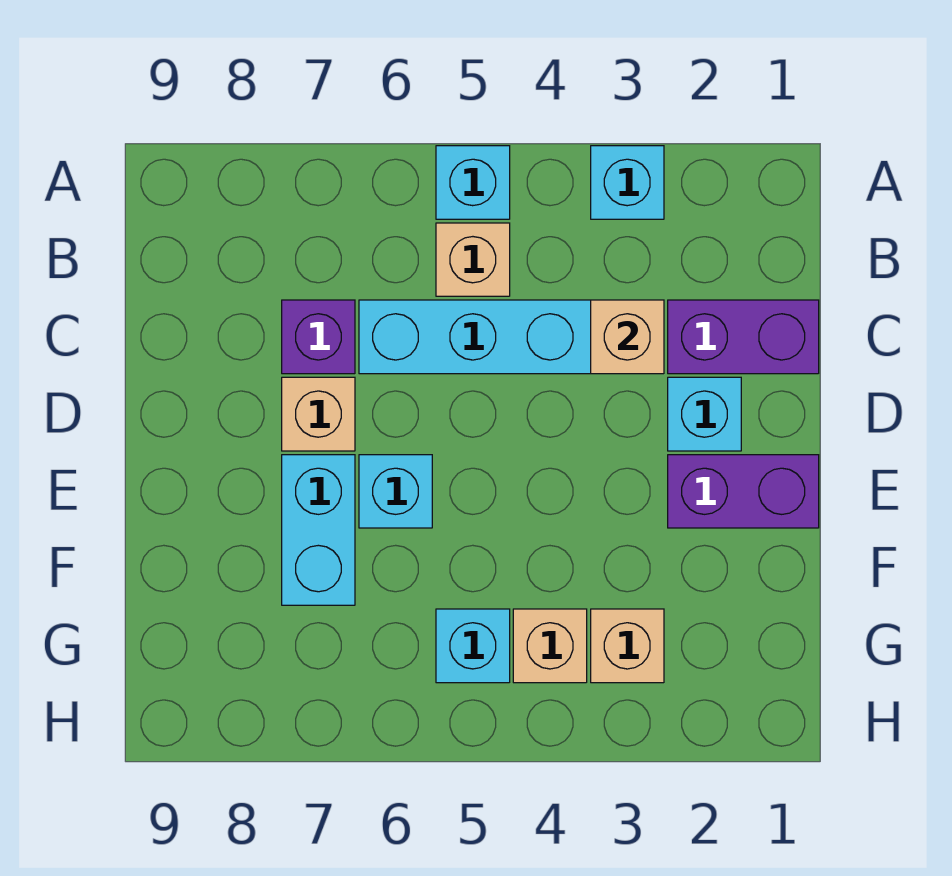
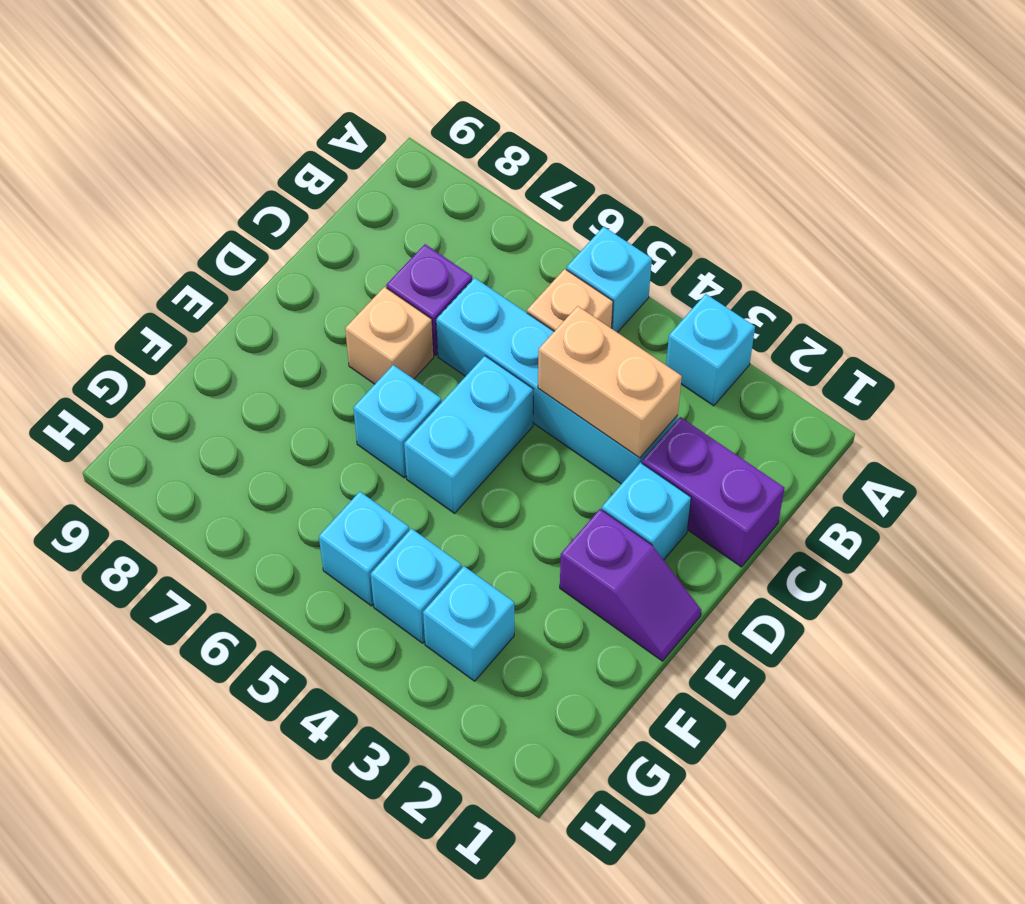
tan brick C3 level 2 -> tan brick C3:C4 level 2
purple brick E1:E2 level 1 -> purple slope E1:E2 level 1 top 2
cyan brick E7:F7 level 1 -> cyan brick D5:E5 level 1
tan brick G3 level 1 -> cyan brick G3 level 1
tan brick G4 level 1 -> cyan brick G4 level 1

